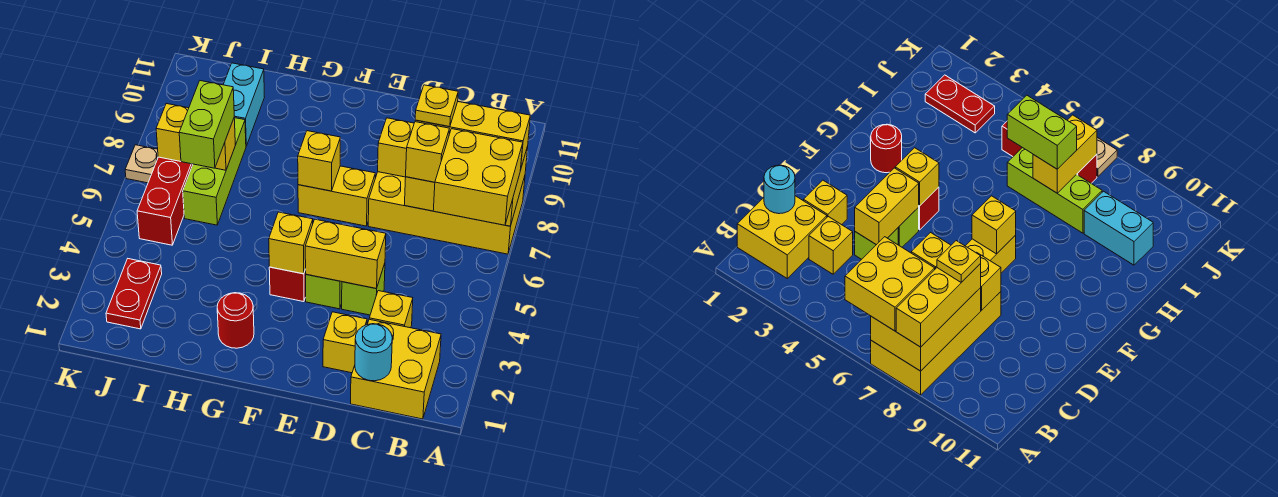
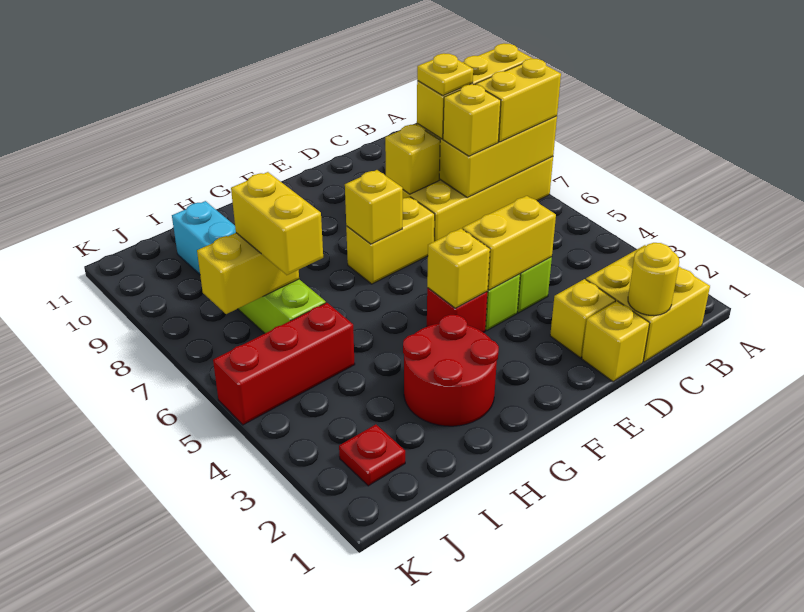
yellow brick A6:B7 level 3 -> yellow brick A7:B7 level 3
cyan round brick C1 level 2 -> yellow round brick C1 level 2
yellow brick C3 level 1 -> yellow brick D1 level 1
red round brick G2 level 1 -> red round brick G2:H3 level 1
lime brick I6:I7 level 3 -> yellow brick I6:I7 level 3
red plate J2:J3 level 1 -> red plate J2 level 1
red brick J5:J7 level 1 -> red brick I5:K5 level 1
tan plate K7 level 1 -> none

